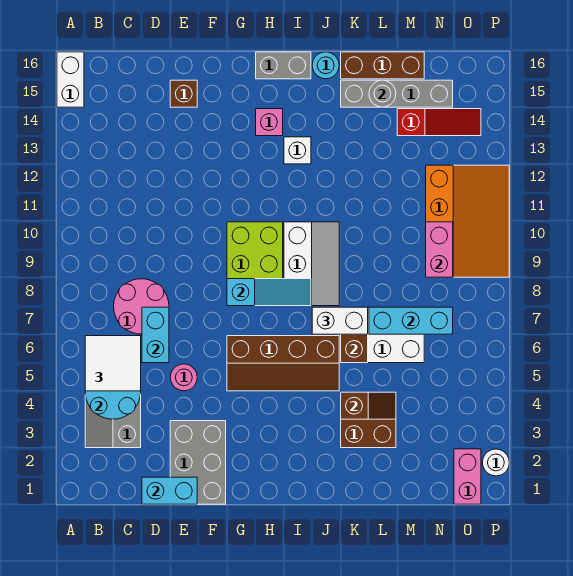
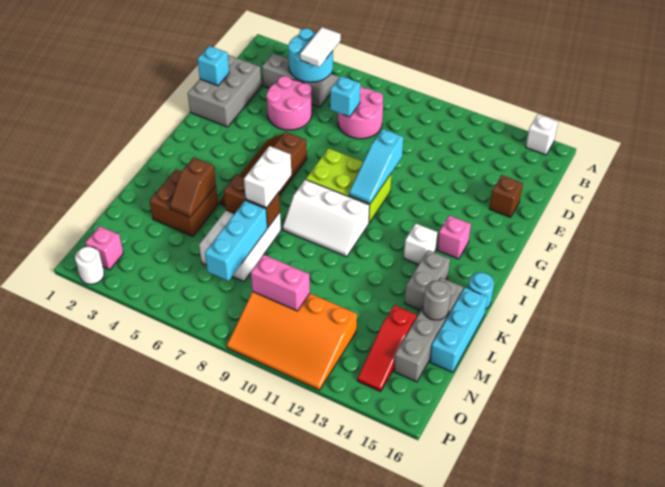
white brick A15:A16 level 1 -> white brick A15 level 1
white tile B5:C6 level 3 -> white tile B5:C5 level 3
cyan brick D1:E1 level 2 -> cyan brick E1 level 2
cyan brick D6:D7 level 2 -> cyan brick D7 level 2
grey brick E1:F3 level 1 -> grey brick D1:F2 level 1
pink round brick E5 level 1 -> pink round brick D4:E5 level 1
cyan slope G8:I8 level 2 top G -> cyan slope F10:H10 level 2 top F
grey brick H16:I16 level 1 -> grey brick J14:K14 level 1
brown brick K16:M16 level 1 -> cyan brick K16:M16 level 1
pink brick O1:O2 level 1 -> pink brick O2 level 1

